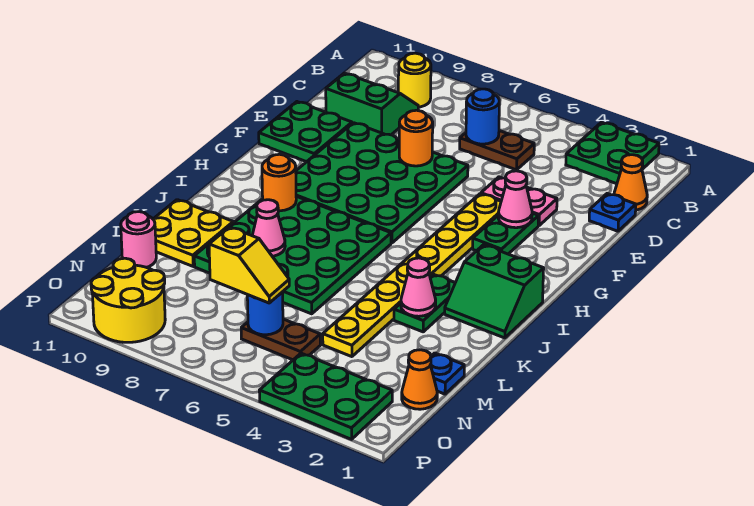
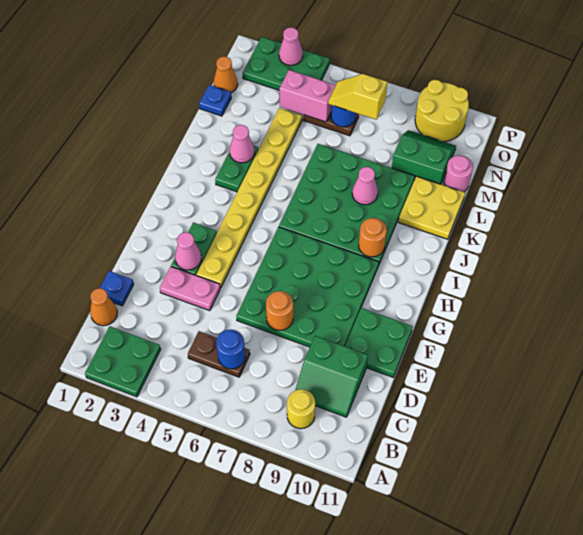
green slope I1:J2 level 1 top I -> green slope M9:N10 level 1 top M
none -> pink brick N4:N5 level 2
none -> pink cone P3 level 2

